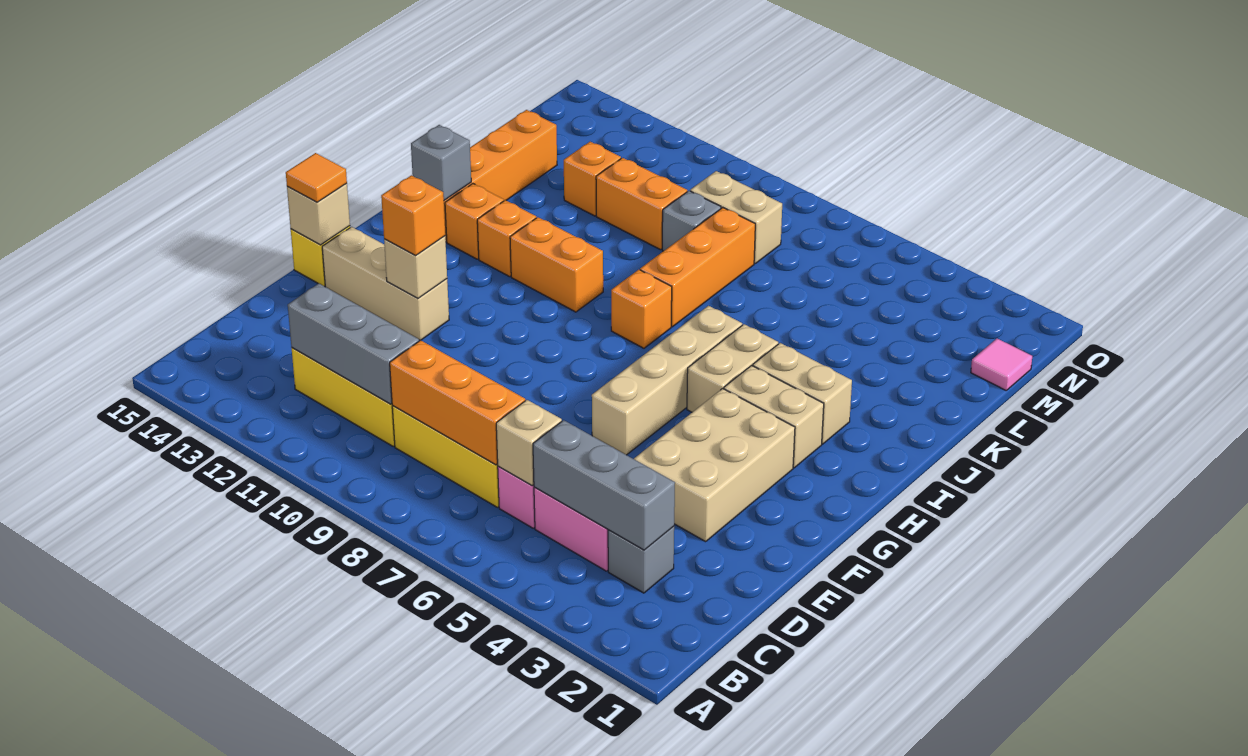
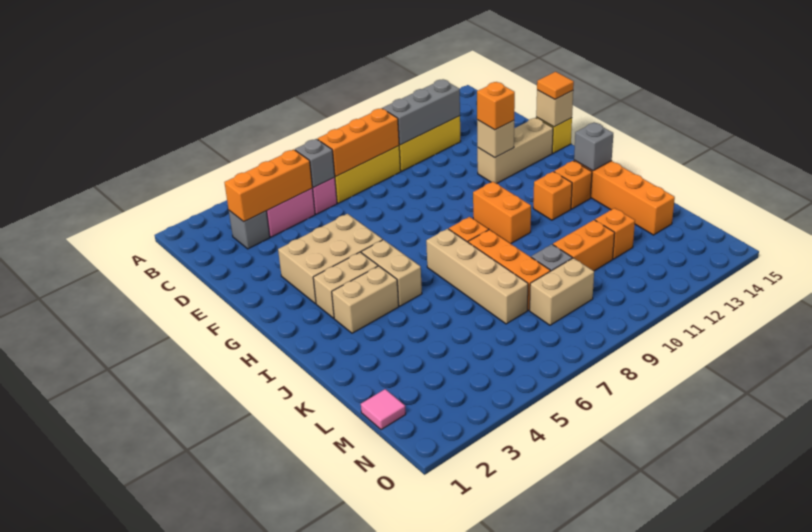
grey brick C3:C5 level 2 -> orange brick C3:C5 level 2
tan brick C6 level 2 -> grey brick C6 level 2
tan brick E3:G4 level 1 -> tan brick F3:G5 level 1
tan brick F6:I6 level 1 -> tan brick I7:L7 level 1
orange brick I10:I11 level 1 -> orange brick H10:I10 level 1

